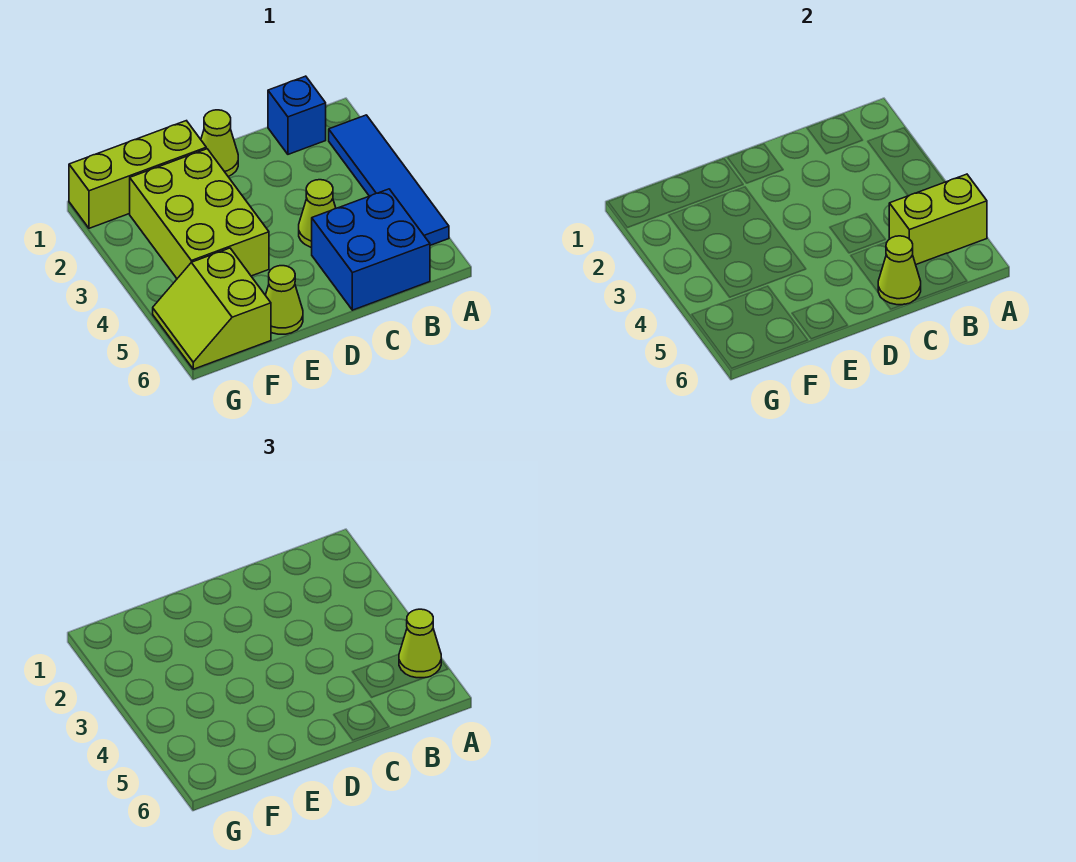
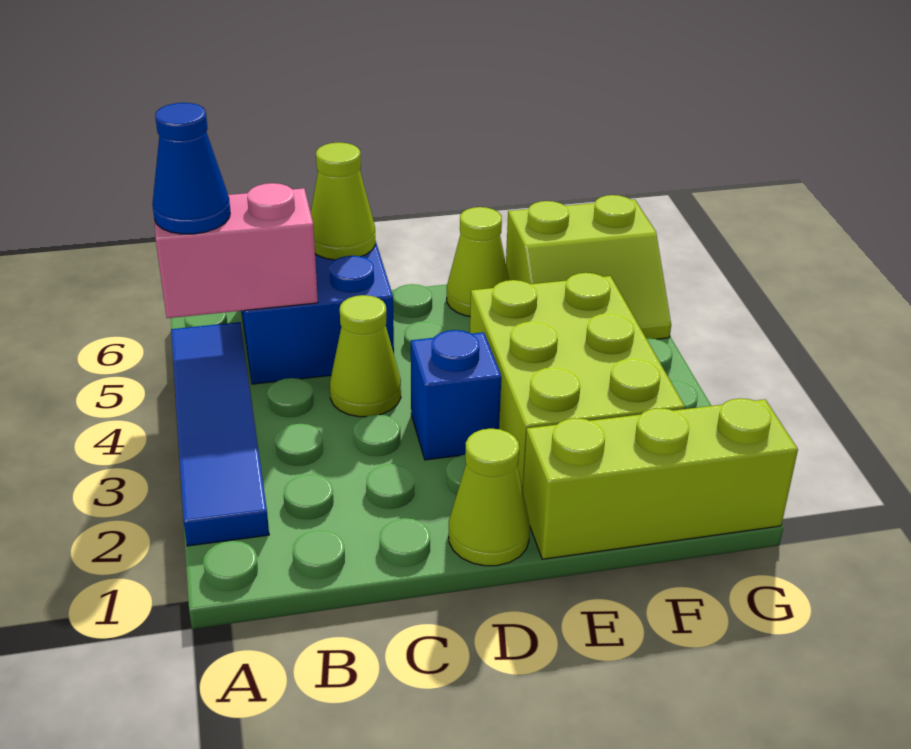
lime brick A5:B5 level 2 -> pink brick A5:B5 level 2
lime cone A5 level 3 -> blue cone A5 level 3
blue brick B1 level 1 -> blue brick D3 level 1
lime slope F5:G6 level 1 top F -> lime slope F5:G6 level 1 top 6

